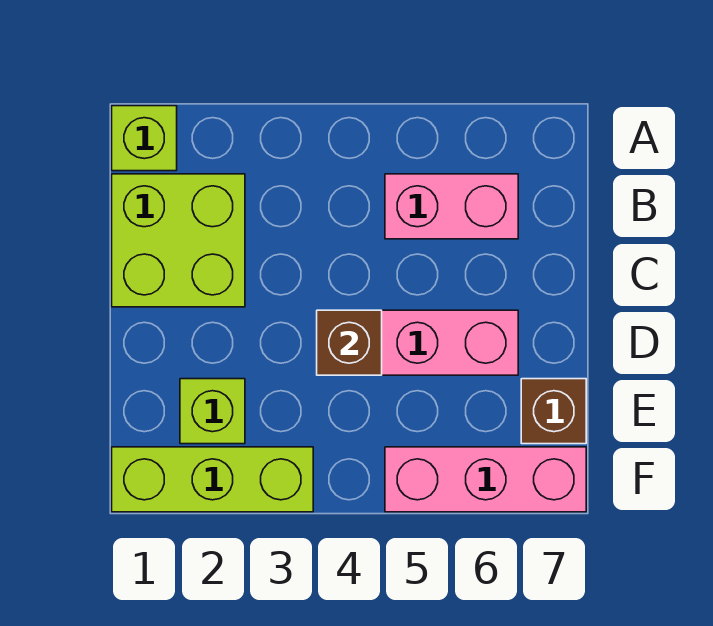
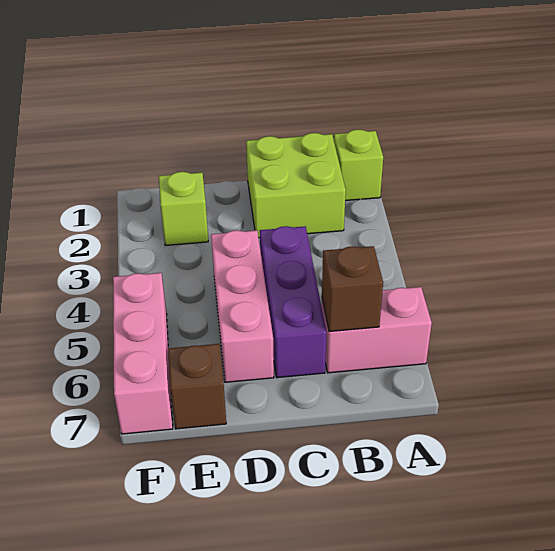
pink brick B5:B6 level 1 -> pink brick A6:B6 level 1
none -> purple brick C4:C6 level 1
brown brick D4 level 2 -> brown brick B6 level 2
lime brick F1:F3 level 1 -> none

